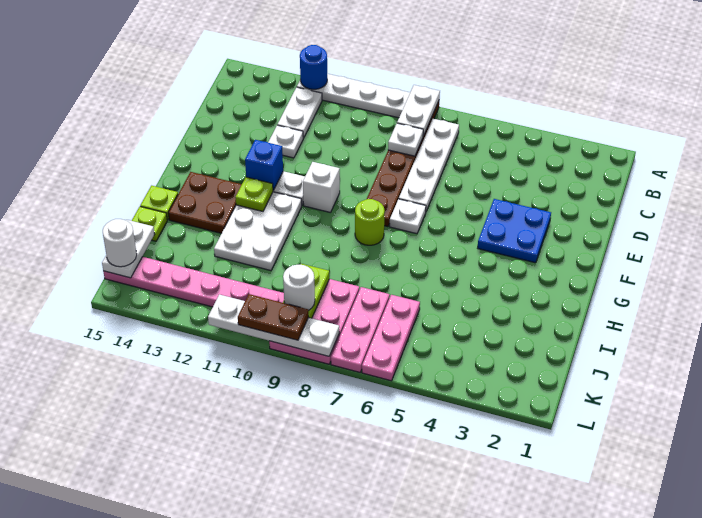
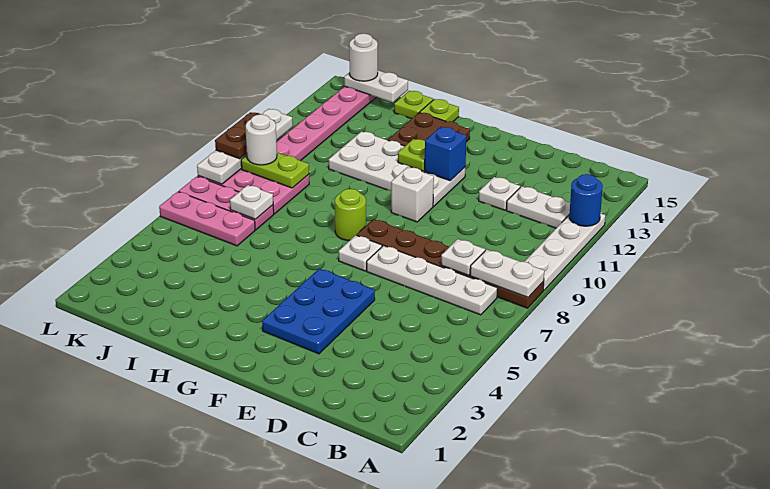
blue plate E3:F4 level 1 -> blue plate E3:F5 level 1
none -> white plate J7 level 2

